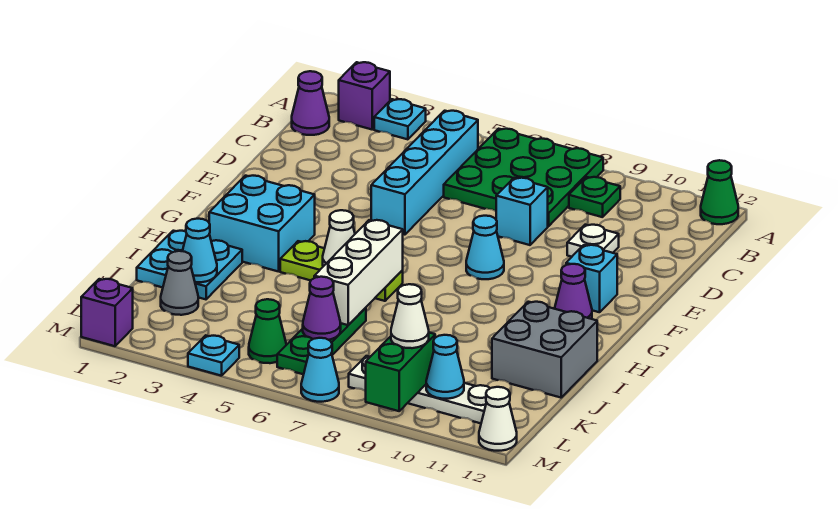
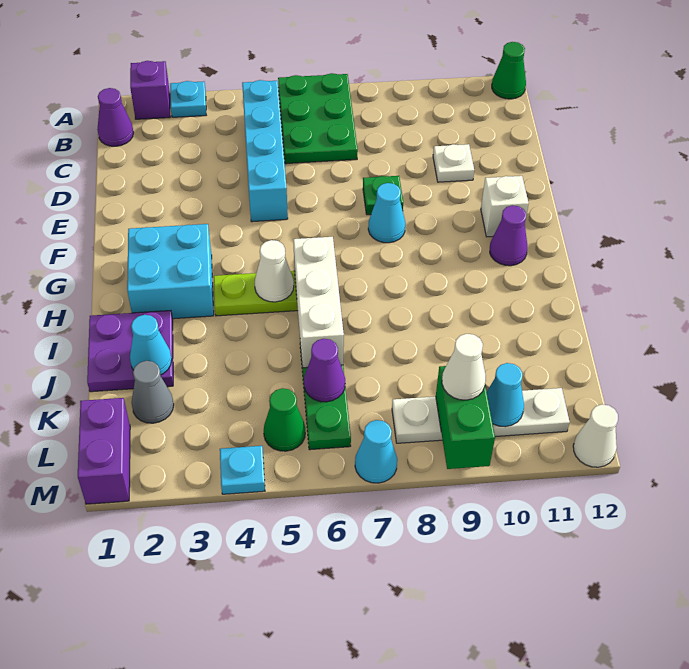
green plate A6:C8 level 1 -> green plate A6:C7 level 1
green plate B9 level 1 -> green plate E8 level 1
cyan brick D8 level 1 -> none
cyan brick F11 level 1 -> white brick F11 level 1
cyan plate I1:J2 level 1 -> purple plate I1:J2 level 1
grey brick I11:J12 level 1 -> none
purple brick M1 level 1 -> purple brick L1:M1 level 1

